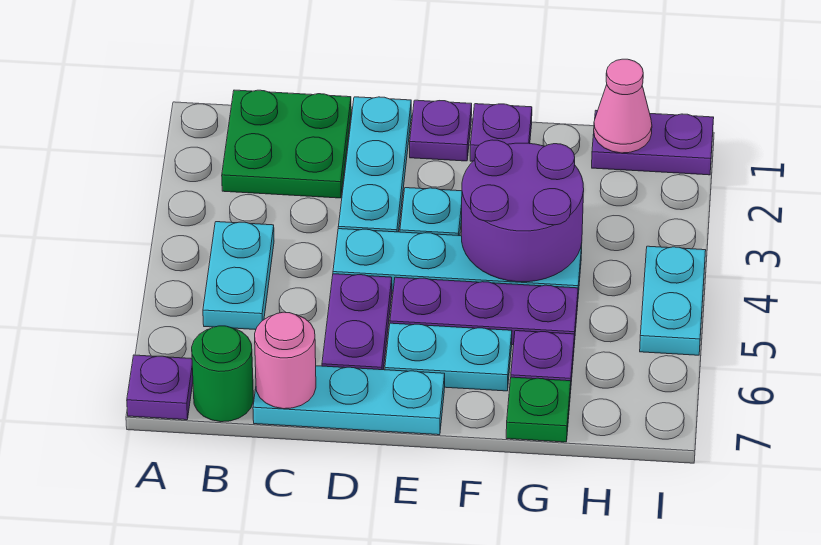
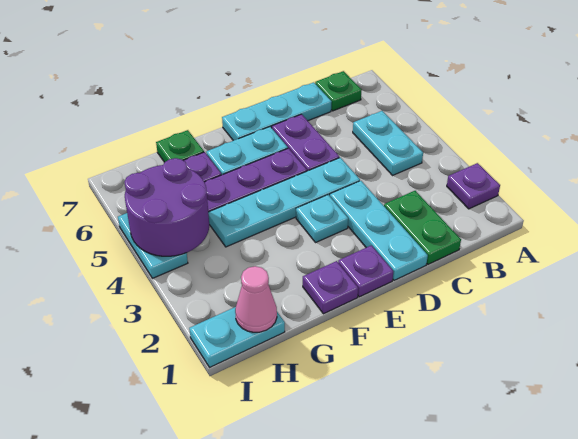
purple plate A7 level 1 -> purple plate A2 level 1
green plate B1:C2 level 1 -> green plate C1:C2 level 1
green round brick B7 level 1 -> green plate B7 level 1
pink round brick C7 level 2 -> none
purple round brick F3:G4 level 2 -> purple round brick H4:I5 level 2
purple plate H1:I1 level 1 -> cyan plate H1:I1 level 1

